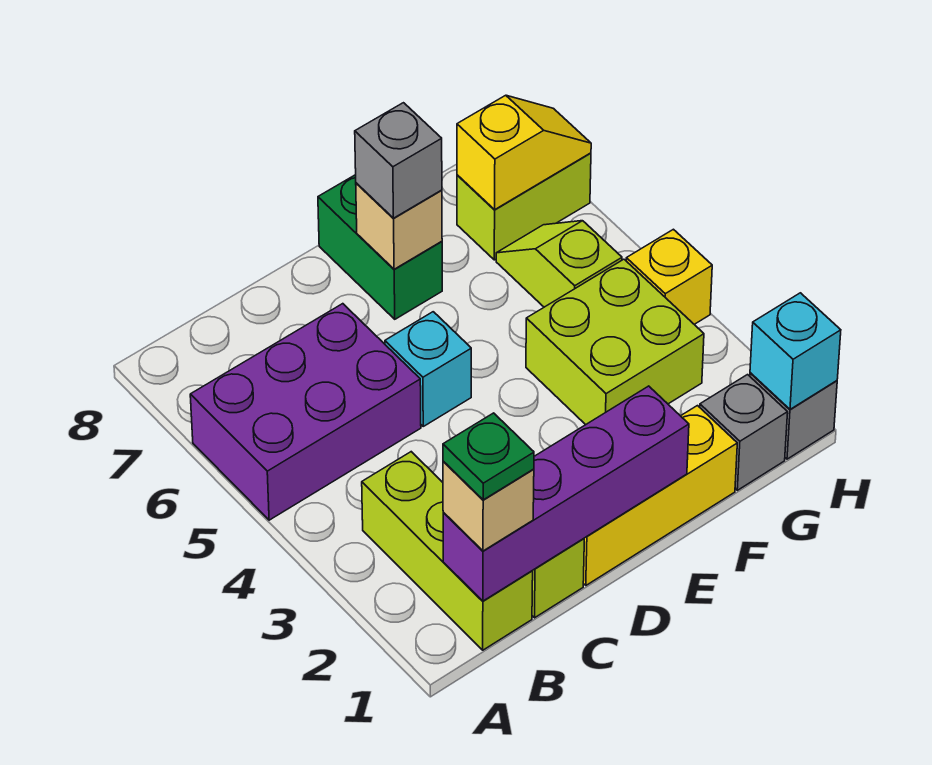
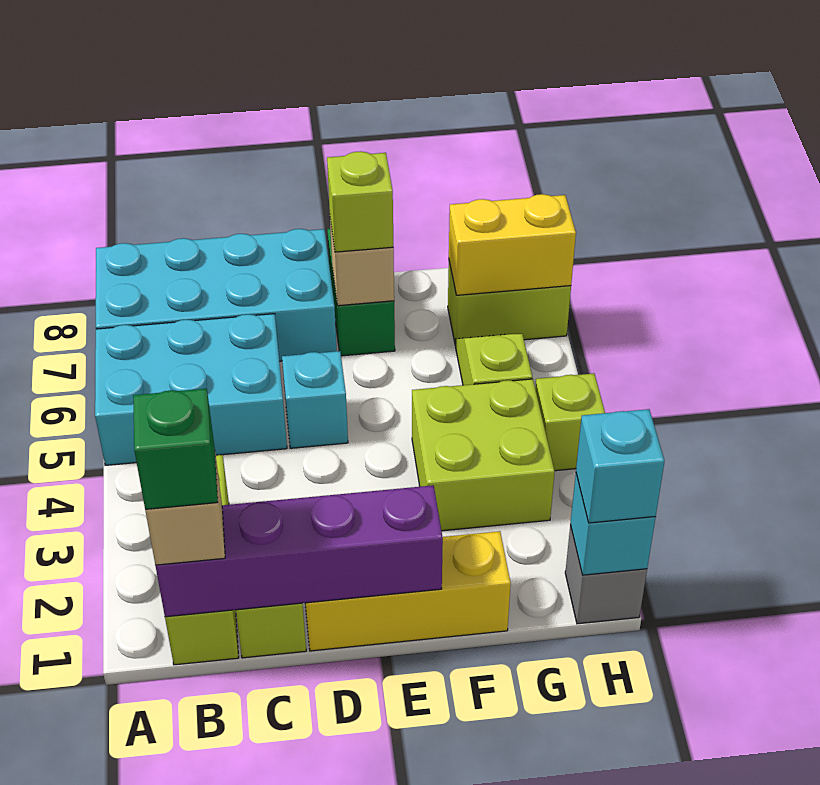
purple brick A5:C6 level 1 -> cyan brick A5:C6 level 1
none -> cyan brick A7:D8 level 1
green plate B1 level 4 -> green brick B1 level 4
grey brick E7 level 3 -> lime brick E7 level 3
grey brick G1 level 1 -> none
yellow slope G7:H7 level 2 top G -> yellow brick G7:H7 level 2
none -> cyan brick H1 level 3
yellow brick H4 level 1 -> lime brick H4 level 1

